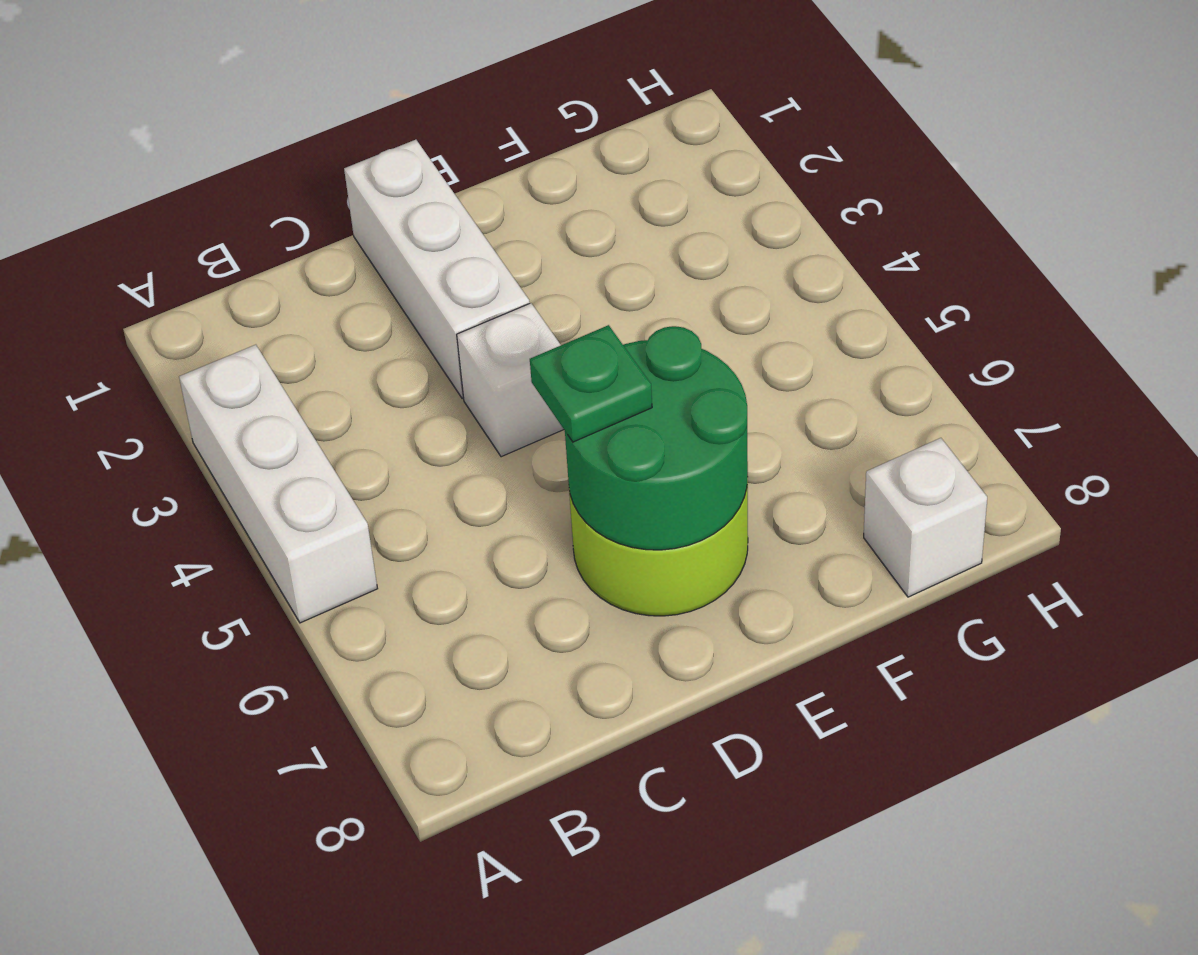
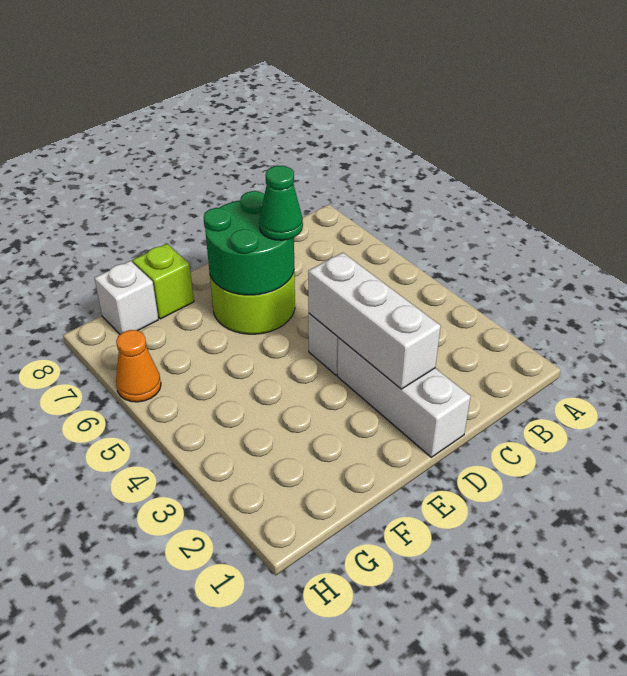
white brick A3:A5 level 1 -> white brick D2:D4 level 2
green plate D6 level 3 -> green cone D6 level 3
none -> lime brick F8 level 1
none -> orange cone H6 level 1

